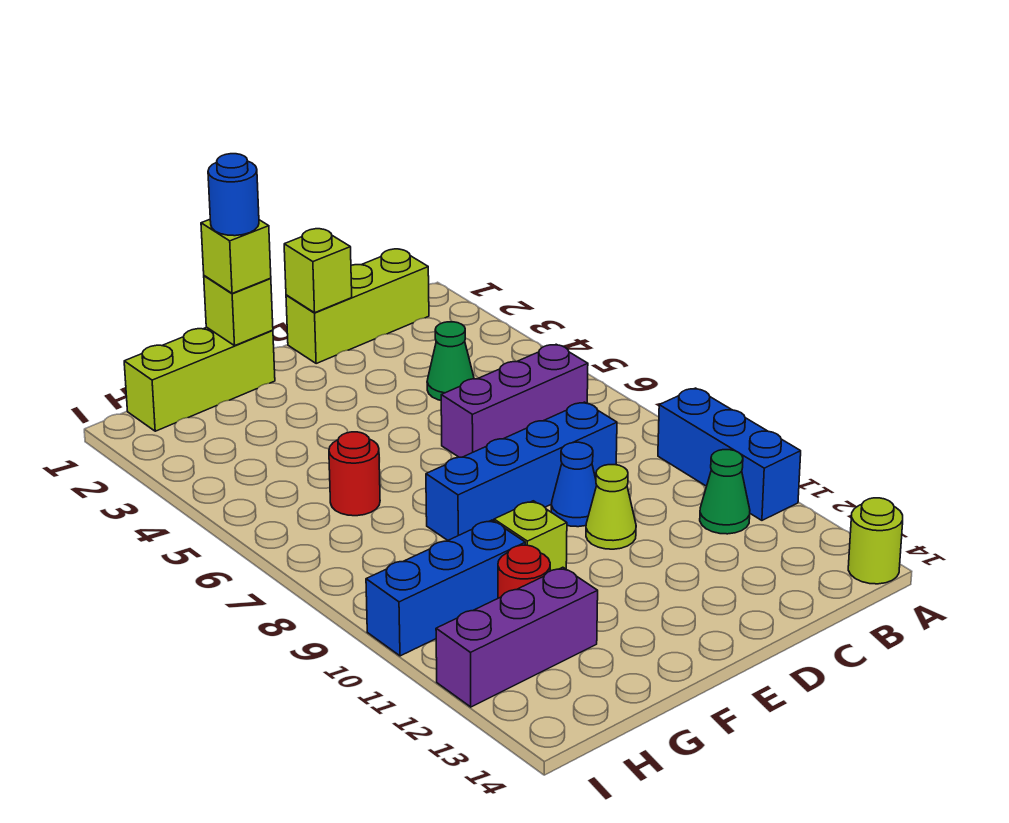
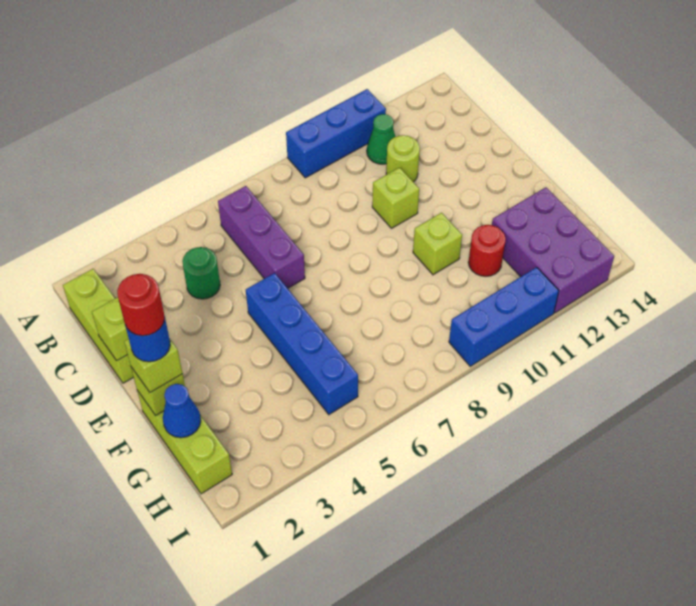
lime round brick A14 level 1 -> lime round brick C11 level 1
green cone C4 level 1 -> green round brick C4 level 1
blue brick C8:F8 level 1 -> blue brick E5:H5 level 1
blue cone D9 level 1 -> blue cone G1 level 2
lime cone D10 level 1 -> lime brick D10 level 1
red round brick G6 level 1 -> red round brick F1 level 5
blue brick G10:I10 level 1 -> blue brick I9:I11 level 1
purple brick G12:I12 level 1 -> purple brick G12:I13 level 1

